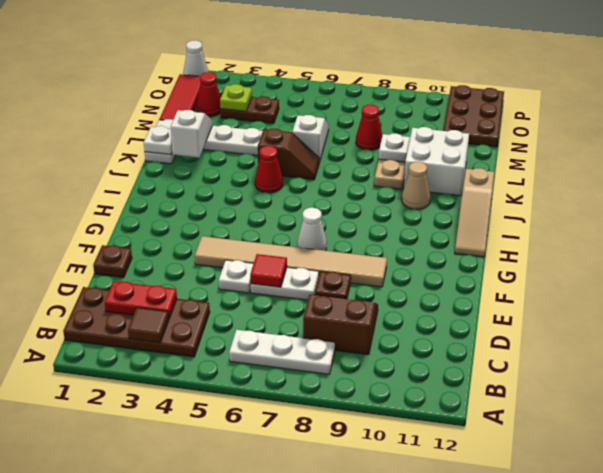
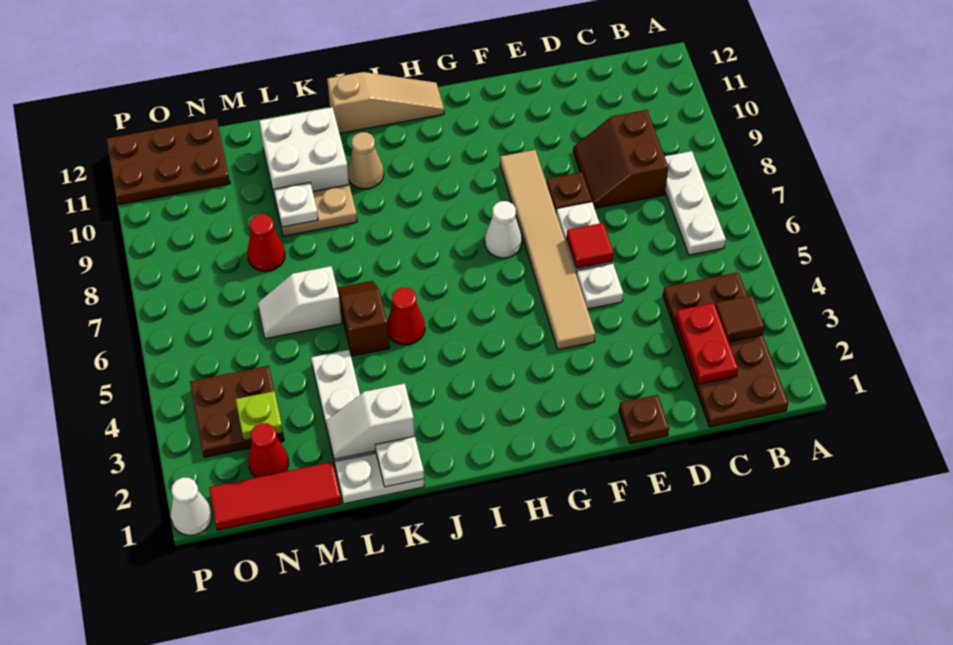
brown plate N3:N4 level 1 -> brown plate N3:O4 level 1

